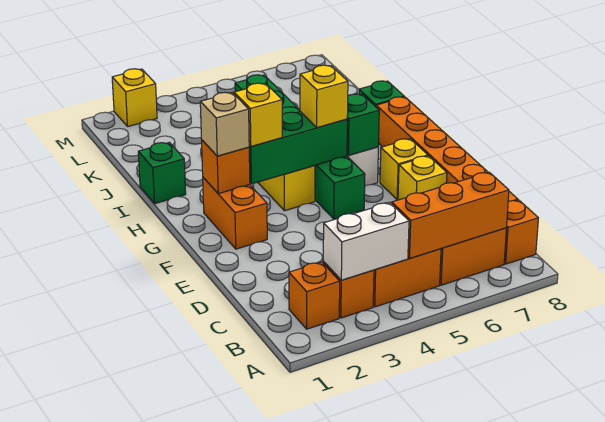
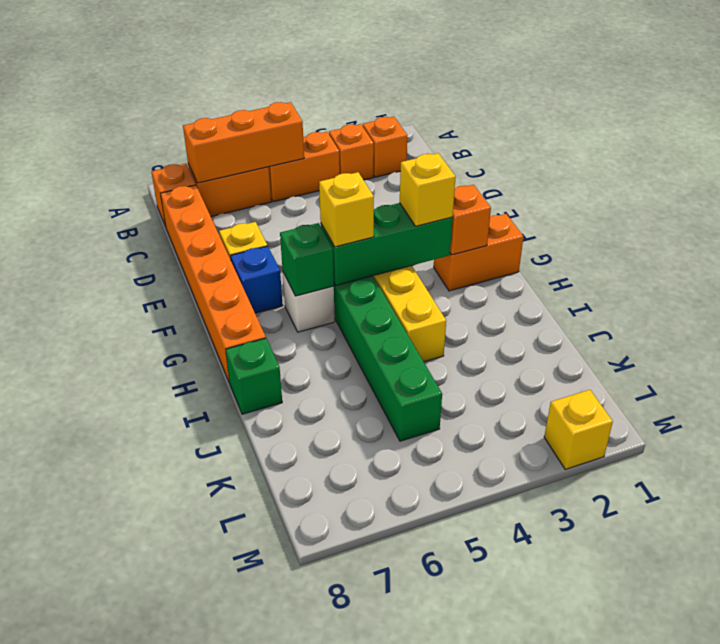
white brick B3:B4 level 2 -> none
orange brick F2:G2 level 1 -> orange brick G1:G2 level 1
yellow brick F7 level 1 -> blue brick F7 level 1
tan brick G2 level 3 -> none
green brick I1 level 1 -> none

